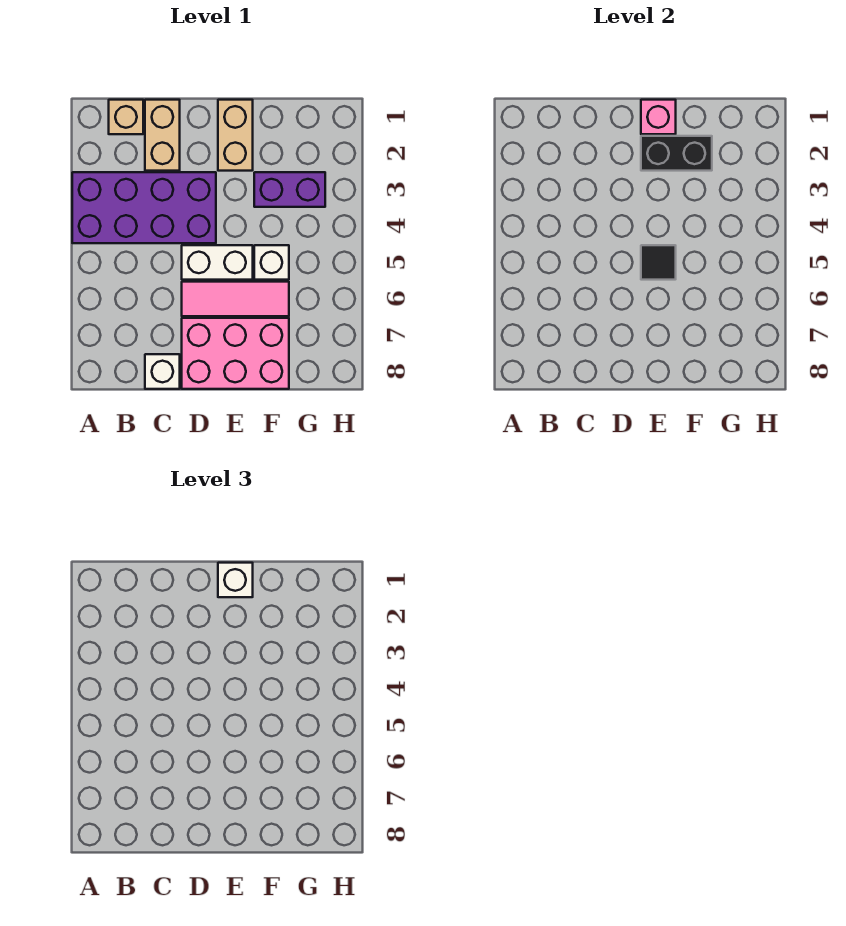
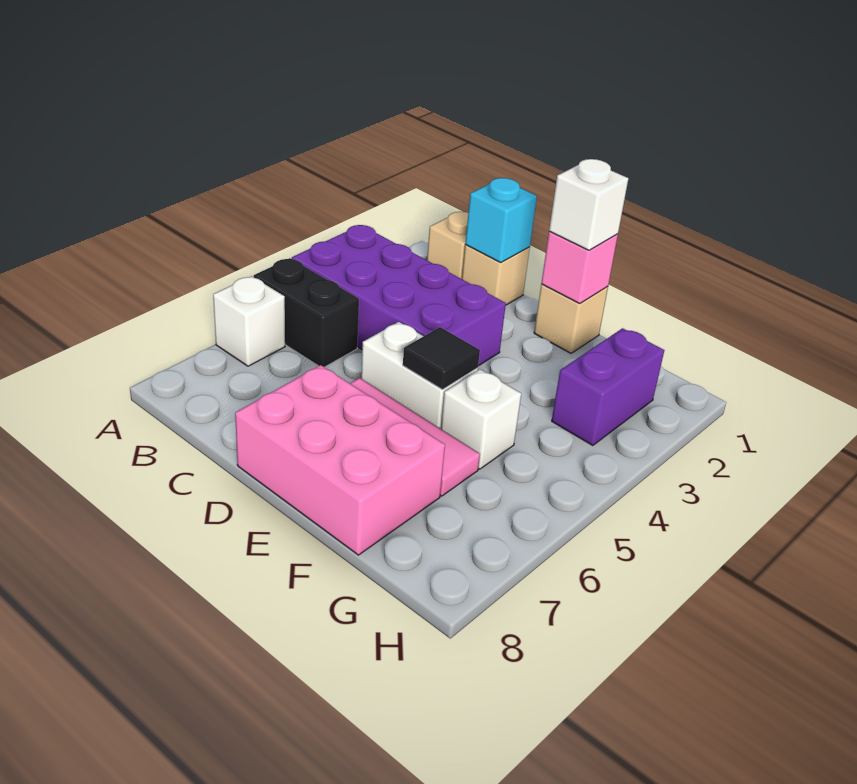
tan brick C1:C2 level 1 -> tan brick C1 level 1
none -> cyan brick C1 level 2
white brick C8 level 1 -> white brick A6 level 1
tan brick E1:E2 level 1 -> tan brick E1 level 1
black brick E2:F2 level 2 -> black brick A5:B5 level 1
purple brick F3:G3 level 1 -> purple brick G2:G3 level 1

